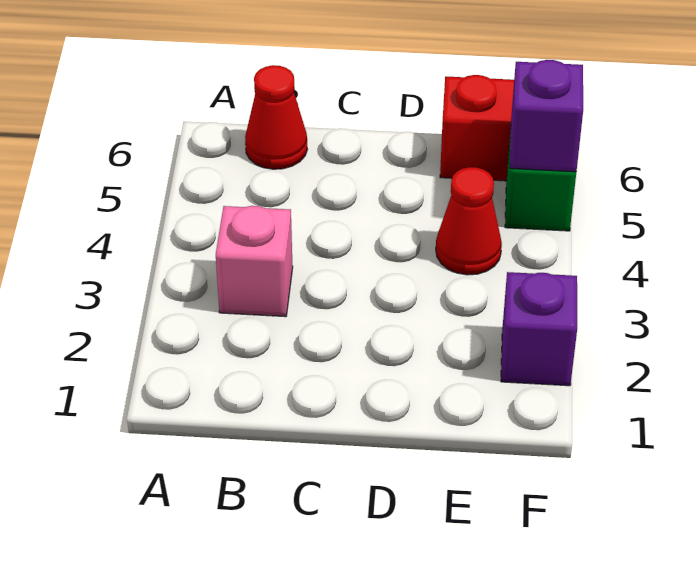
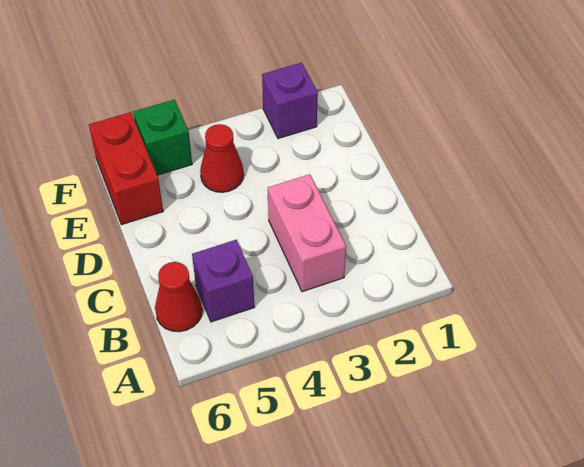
pink brick B3 level 1 -> pink brick B3:C3 level 1
purple brick F5 level 2 -> purple brick B5 level 1

